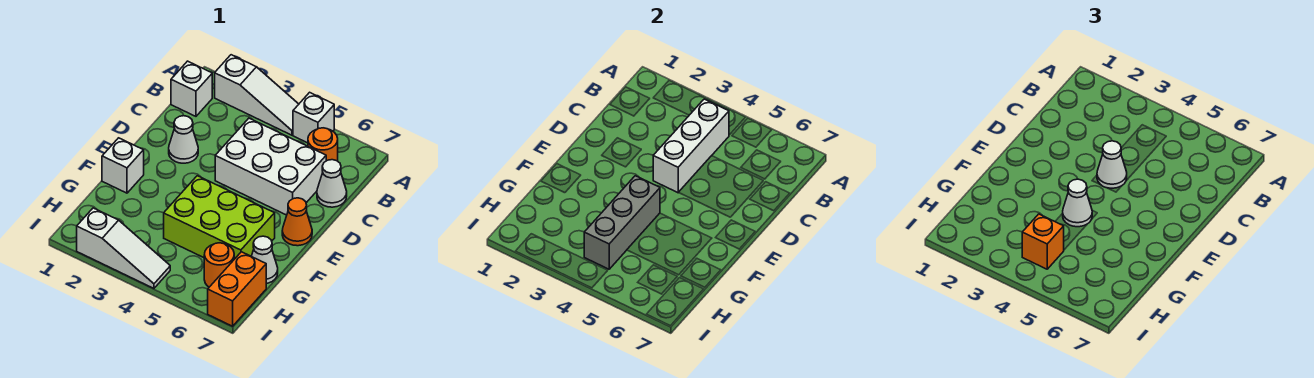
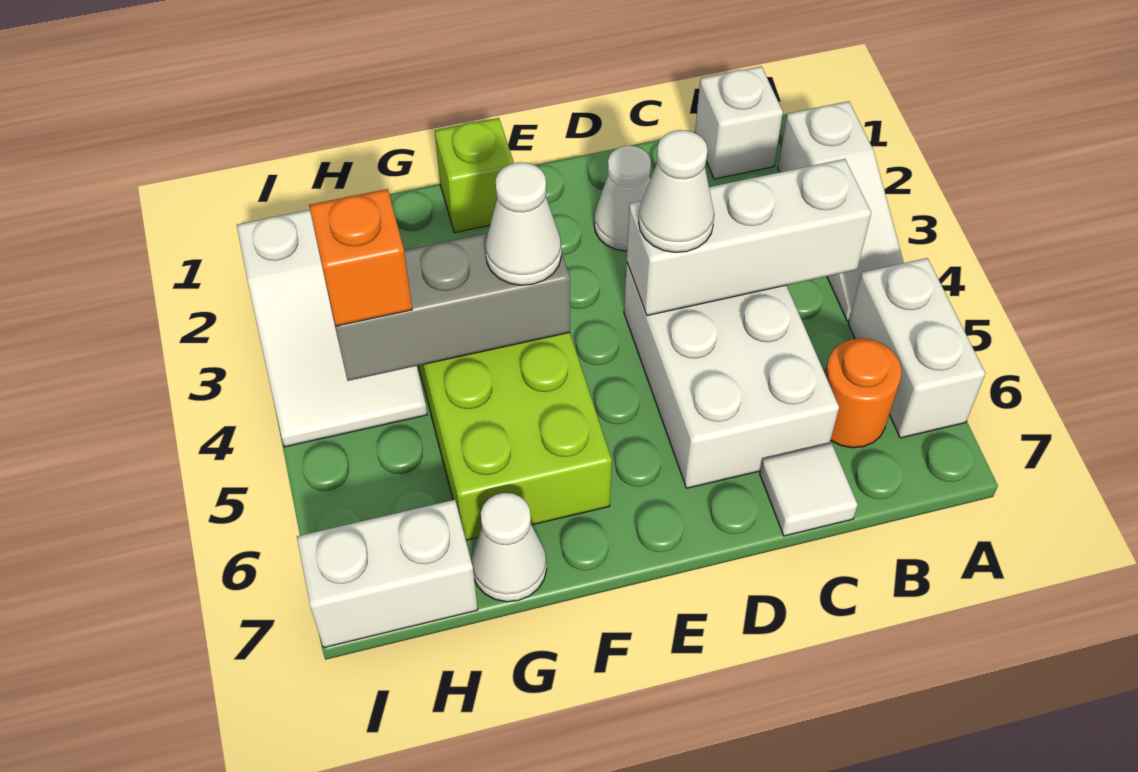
white brick A5 level 1 -> white brick A5:A6 level 1
white cone C7 level 1 -> white tile C7 level 1
orange cone E7 level 1 -> none
white brick F1 level 1 -> lime brick F1 level 1
orange round brick H6 level 1 -> none
orange brick H7:I7 level 1 -> white brick H7:I7 level 1
white slope I2:I4 level 1 top 2 -> white slope H2:I4 level 1 top 2

